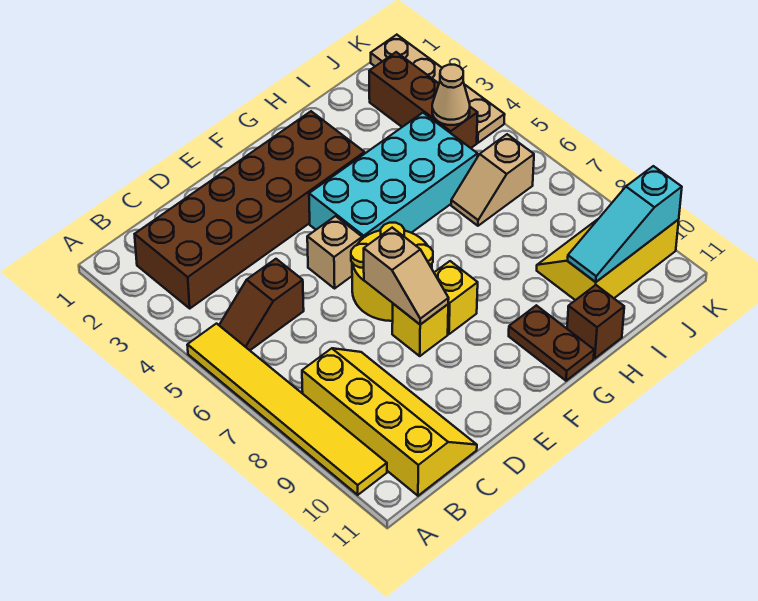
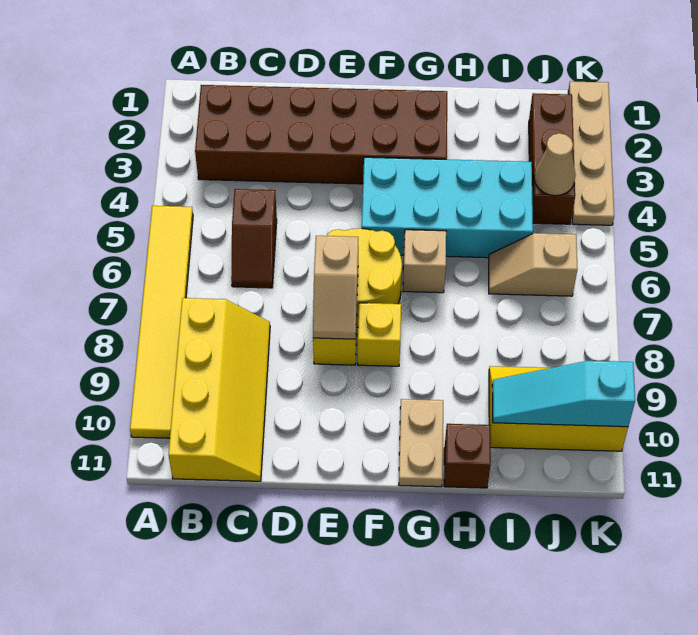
brown slope B5:C5 level 1 top C -> brown slope C5:C6 level 1 top 5
tan brick E5 level 1 -> tan brick G6 level 1
brown plate G10:G11 level 1 -> tan plate G10:G11 level 1

